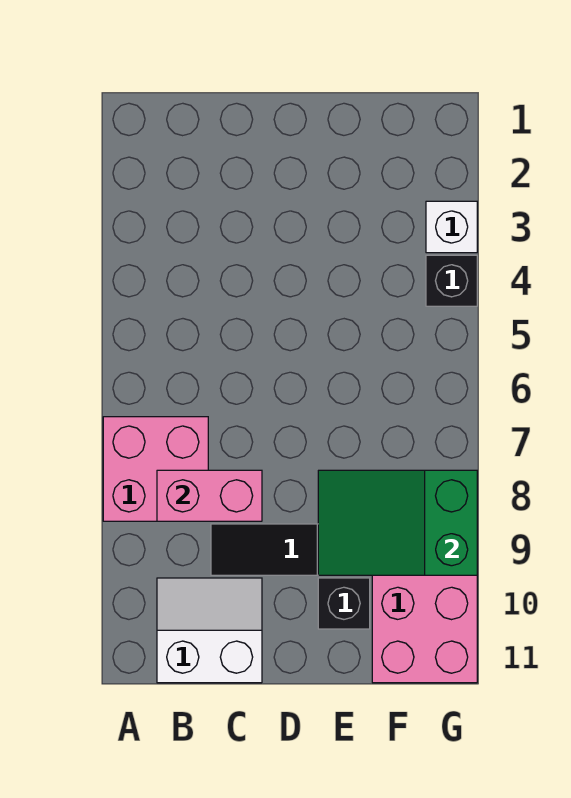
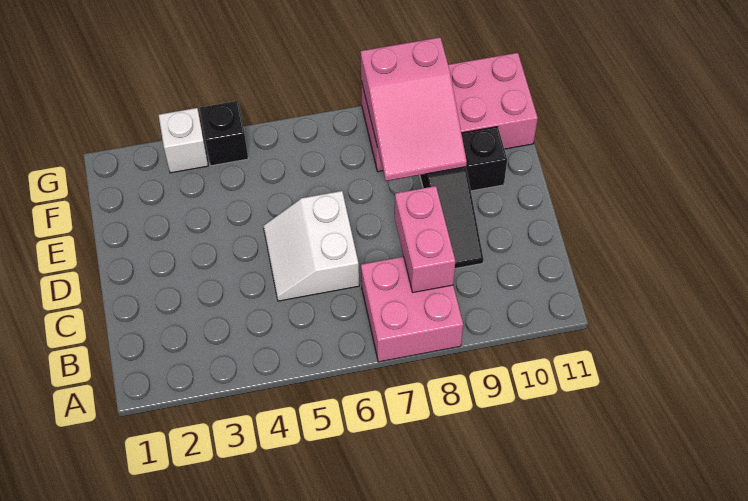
white slope B10:C11 level 1 top 11 -> white slope C5:D6 level 1 top 6
green slope E8:G9 level 2 top G -> pink slope E8:G9 level 2 top G

